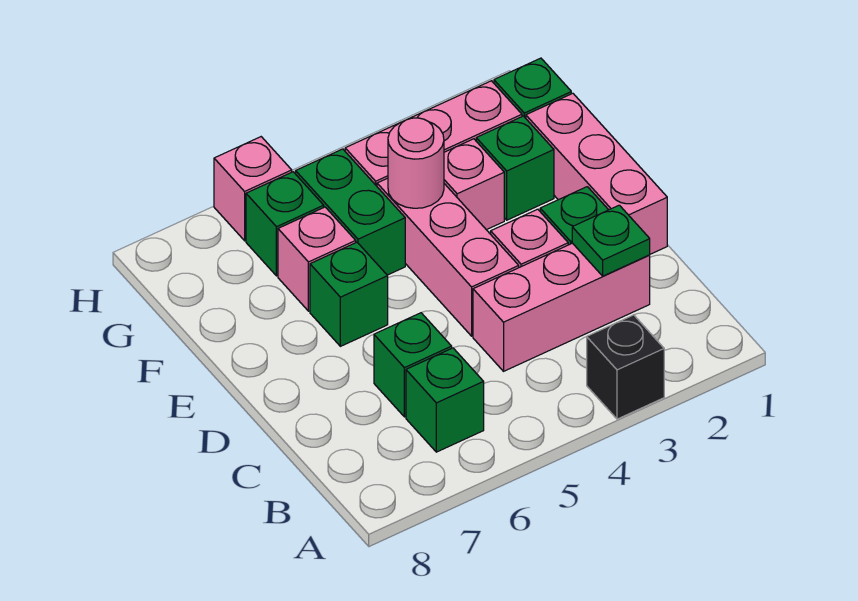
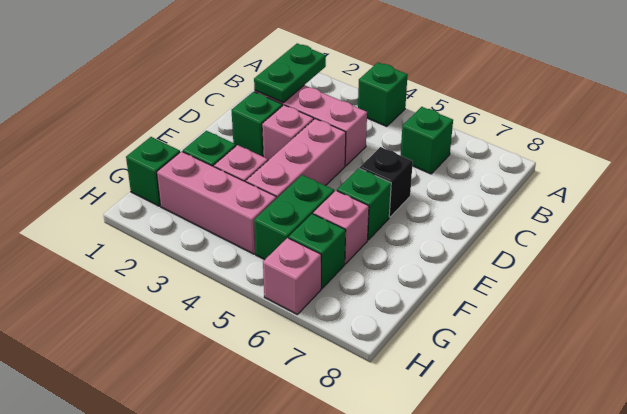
black brick A3 level 1 -> black brick D6 level 1
green plate C2 level 2 -> green plate B2:C2 level 2
green brick C6 level 1 -> green brick A4 level 1
pink brick D1:F1 level 1 -> none
pink round brick F4 level 2 -> none

